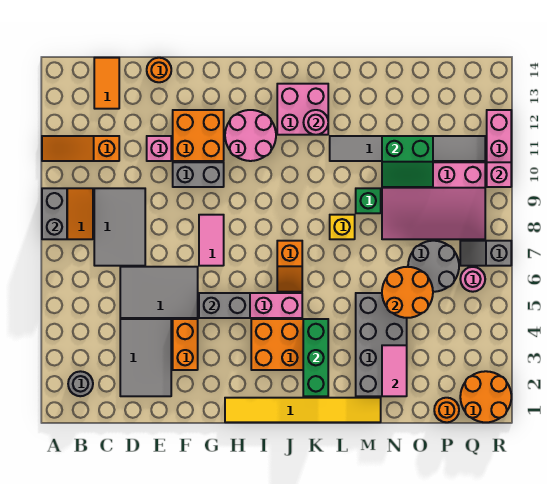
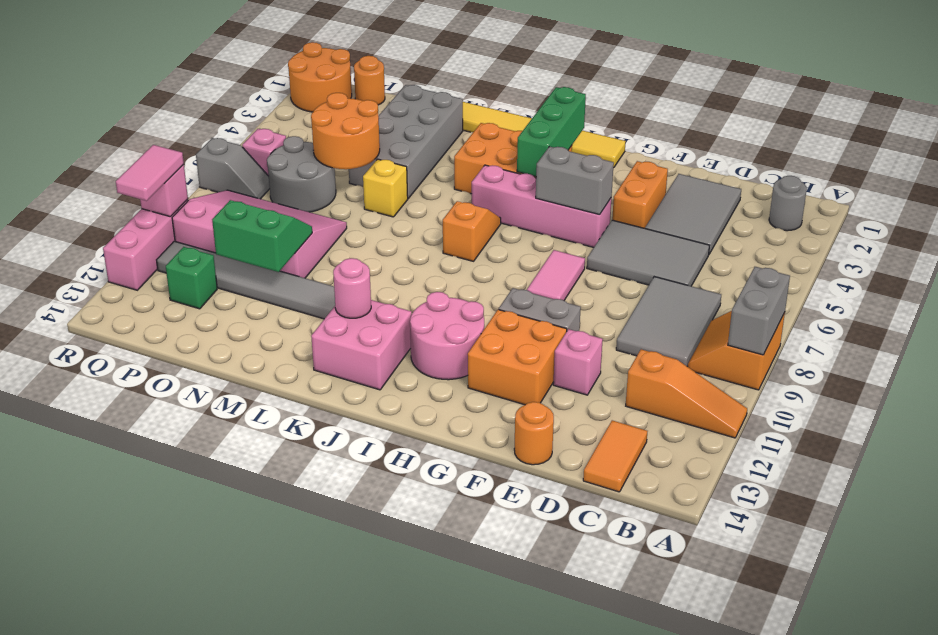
green brick K2:K4 level 2 -> green brick I2:I4 level 2
yellow brick L8 level 1 -> yellow brick M6 level 1
green brick M9 level 1 -> green brick P12 level 1
pink tile N2:N3 level 2 -> pink tile R10:R11 level 3
pink round brick Q6 level 1 -> pink brick Q6 level 1

